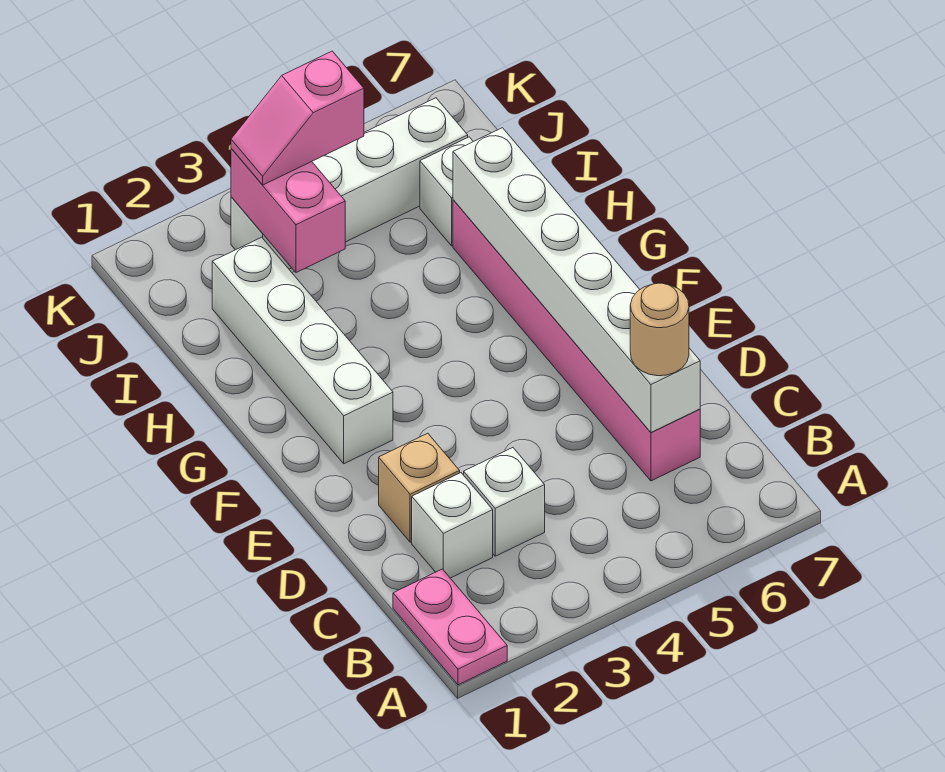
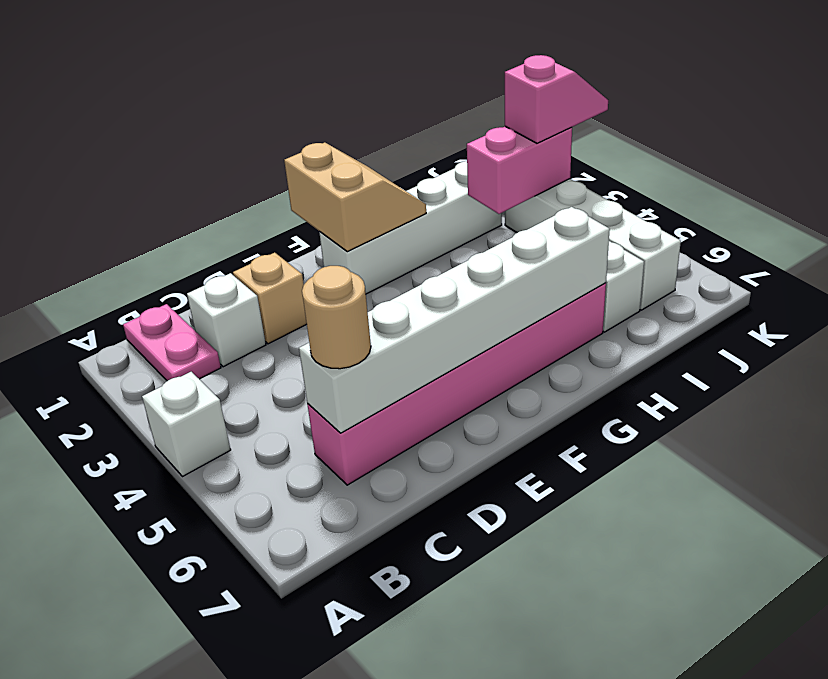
pink plate A1:B1 level 1 -> pink plate B1:B2 level 1
white brick C3 level 1 -> white brick A4 level 1
none -> tan slope F1:G2 level 2 top F
pink slope J3:J4 level 3 top 4 -> pink slope J3:K3 level 3 top J

